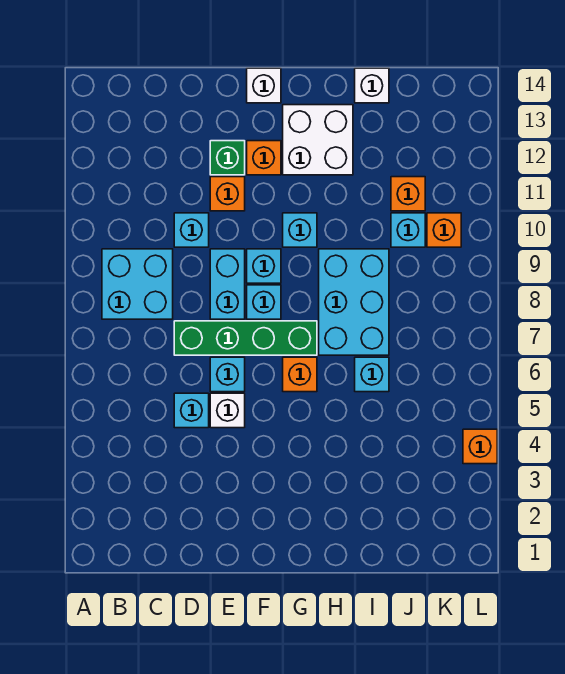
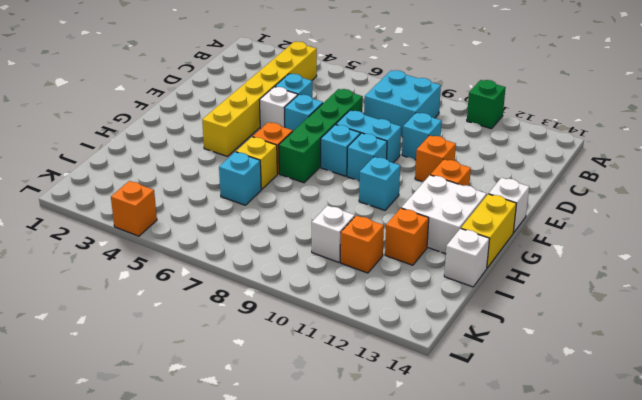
none -> yellow brick B4:G4 level 1
green brick E12 level 1 -> green brick A11 level 1
none -> yellow brick G14:H14 level 1
none -> yellow brick H6 level 1
cyan brick H7:I9 level 1 -> none
cyan brick J10 level 1 -> white brick J10 level 1
orange brick K10 level 1 -> orange brick I12 level 1

